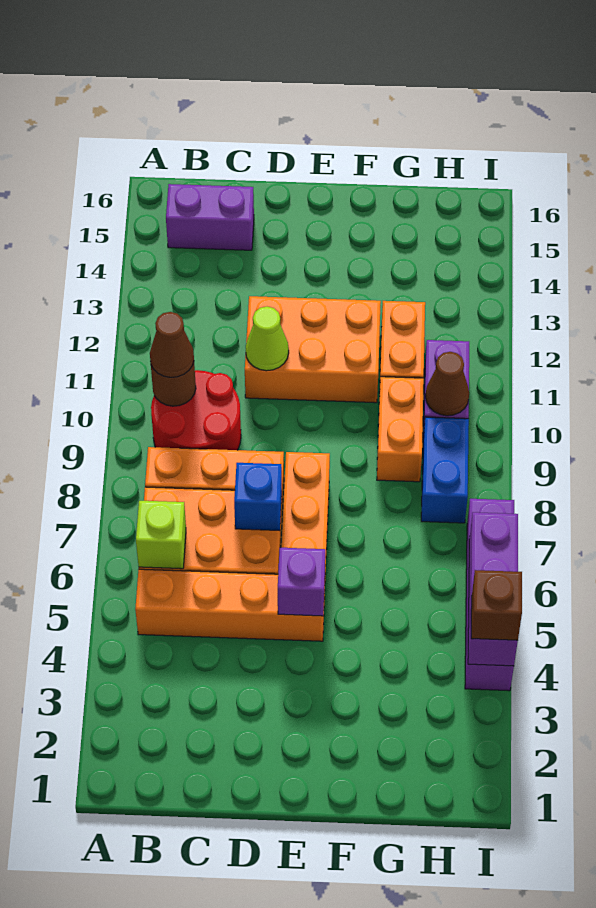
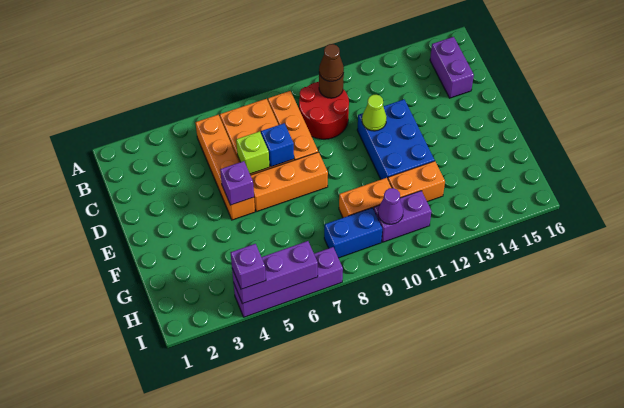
lime brick B6 level 2 -> lime brick D6 level 2
orange brick D11:F12 level 1 -> blue brick D11:F12 level 1
brown cone H10 level 2 -> purple cone H10 level 2
brown brick I4 level 3 -> purple brick I4 level 3

